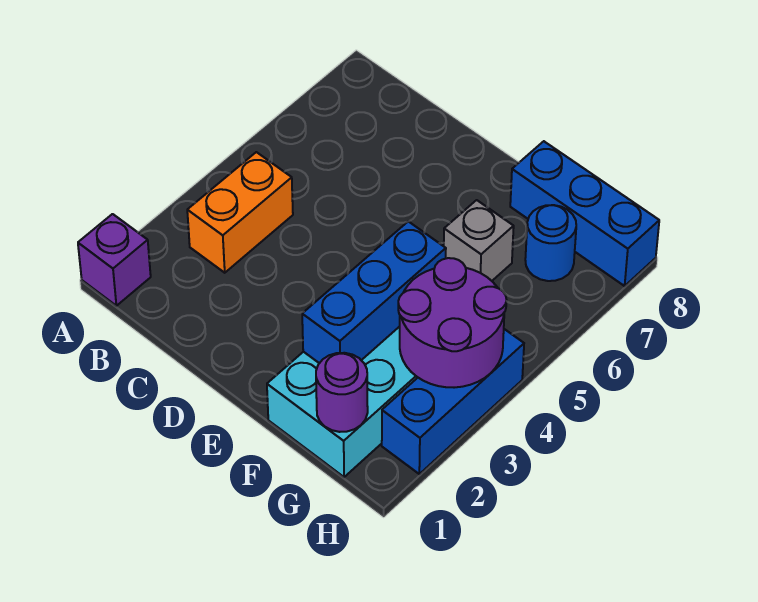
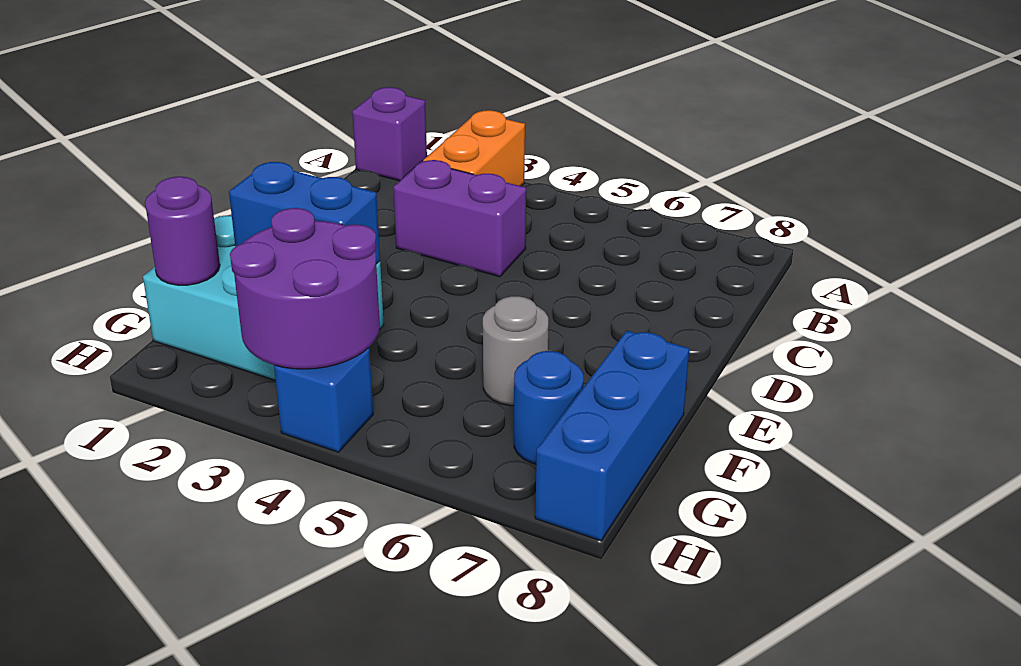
orange brick B3:B4 level 1 -> orange brick A3:B3 level 1
none -> purple brick C3:C4 level 1
blue brick F2:F4 level 2 -> blue brick F2:F3 level 2
grey brick F6 level 1 -> grey round brick F6 level 1
blue brick H2:H4 level 1 -> blue brick H4 level 1

